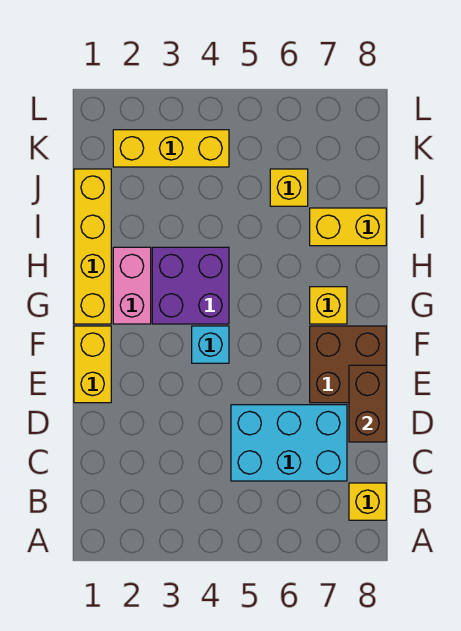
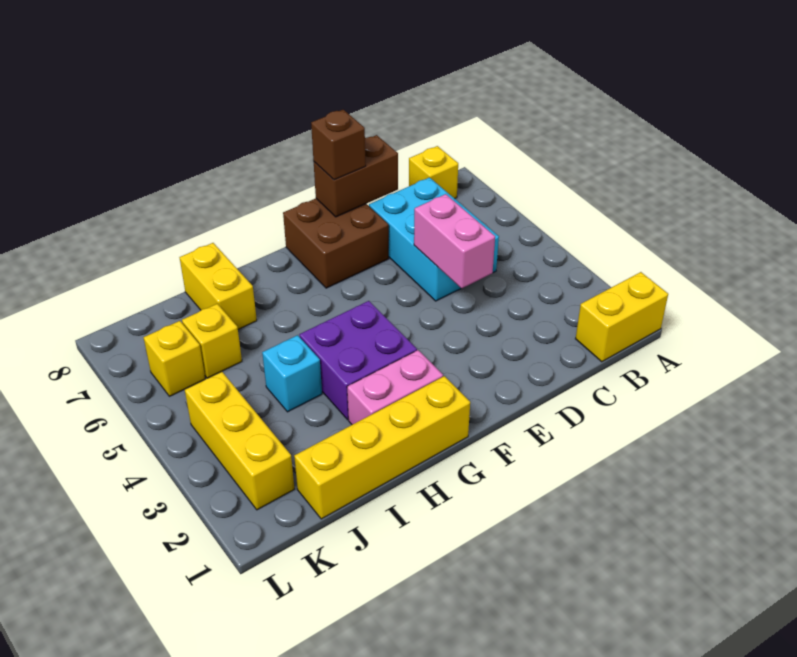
none -> pink brick D4:D5 level 2
yellow brick E1:F1 level 1 -> yellow brick A1:B1 level 1
none -> brown brick E8 level 3
cyan brick F4 level 1 -> cyan brick I4 level 1
yellow brick G7 level 1 -> yellow brick K6 level 1

